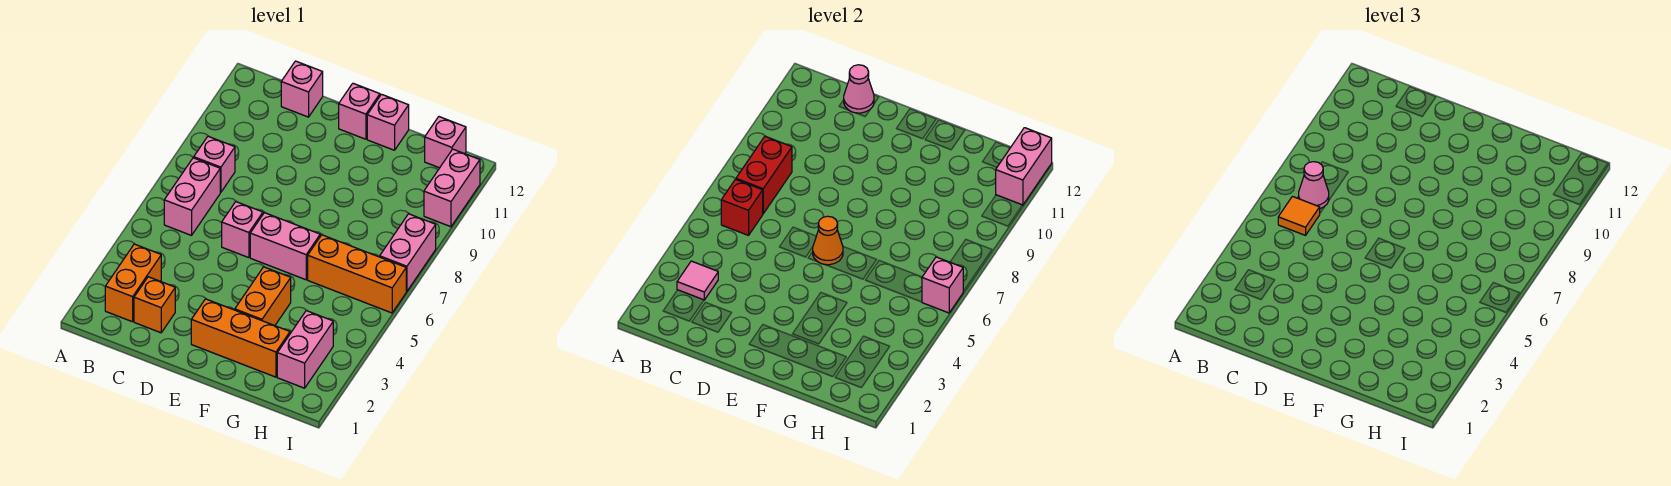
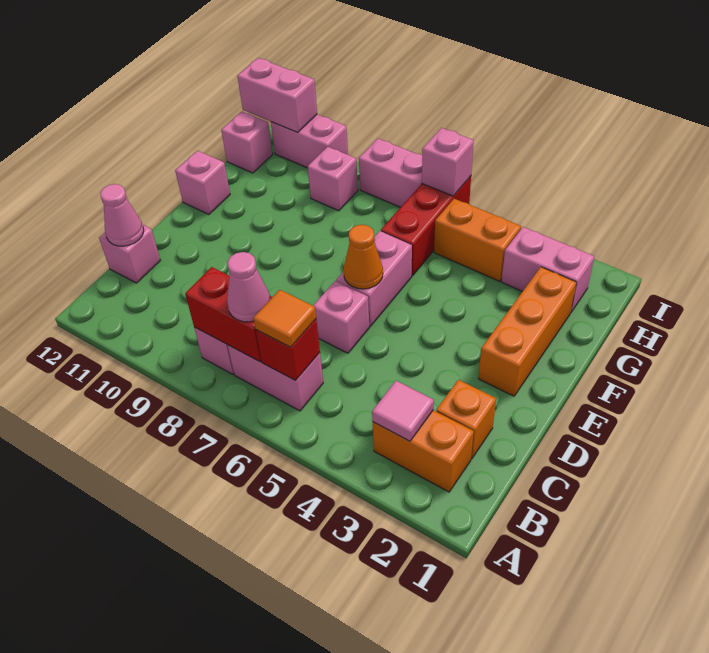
pink brick E12 level 1 -> pink brick H9 level 1
orange brick F3:F4 level 1 -> orange brick H4:H5 level 1
orange brick G6:I6 level 1 -> red brick G6:I6 level 1

